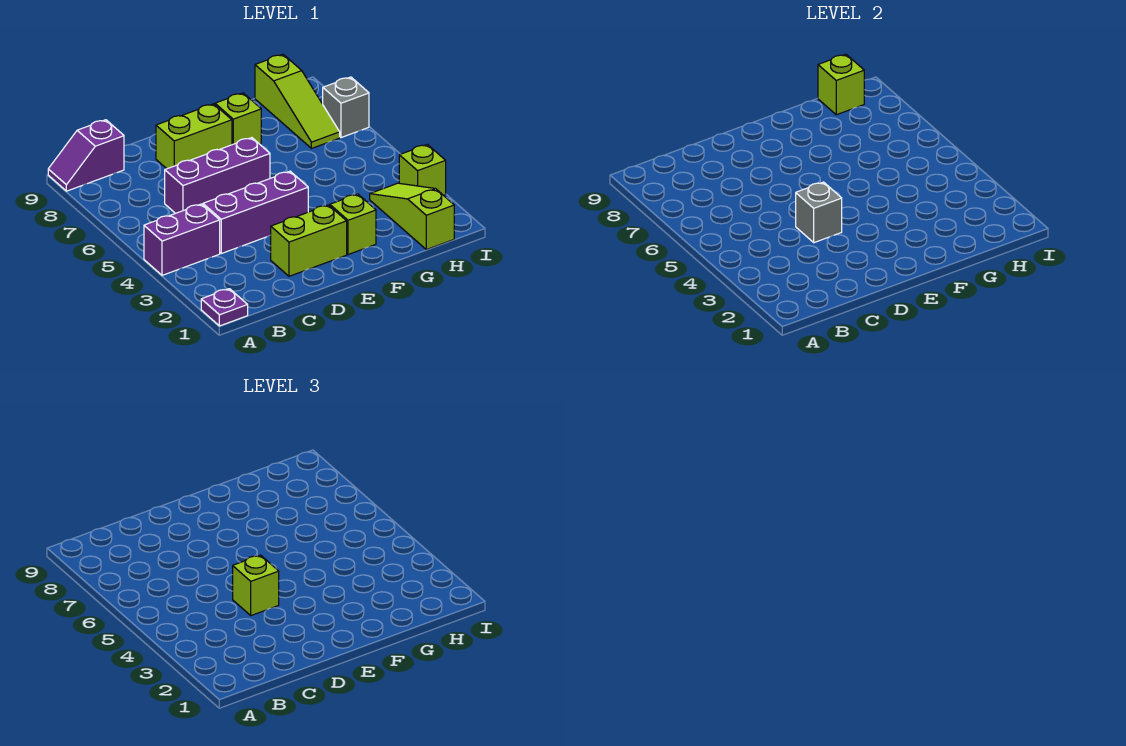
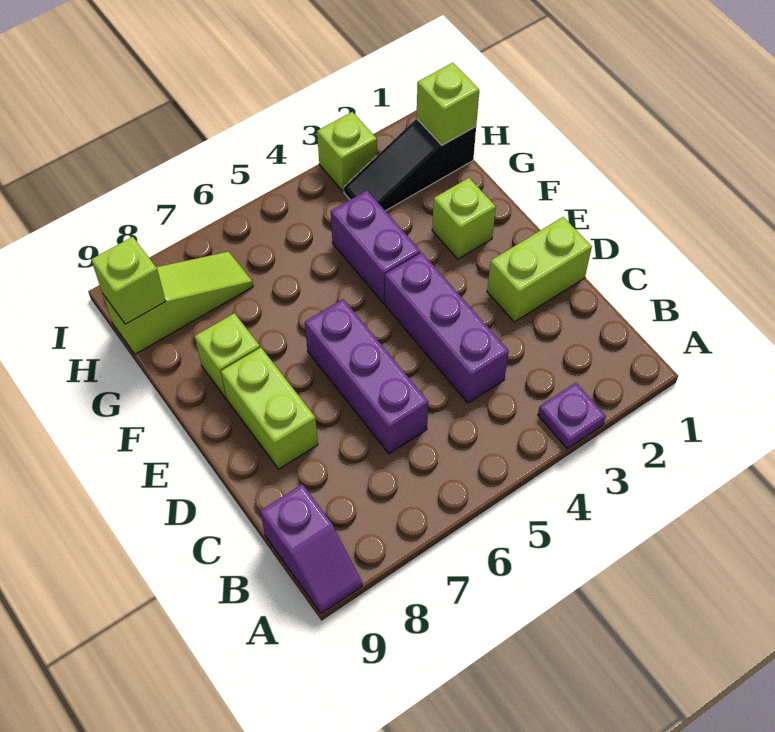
purple plate A1 level 1 -> purple plate A3 level 1
purple brick A4:B4 level 1 -> purple brick F4:G4 level 1
lime brick D2:E2 level 1 -> lime brick D1:D2 level 1
grey brick D4 level 2 -> none
lime brick D4 level 3 -> lime brick H1 level 2
lime slope H1:H3 level 1 top 1 -> black slope H1:H3 level 1 top 1
grey brick I7 level 1 -> none

